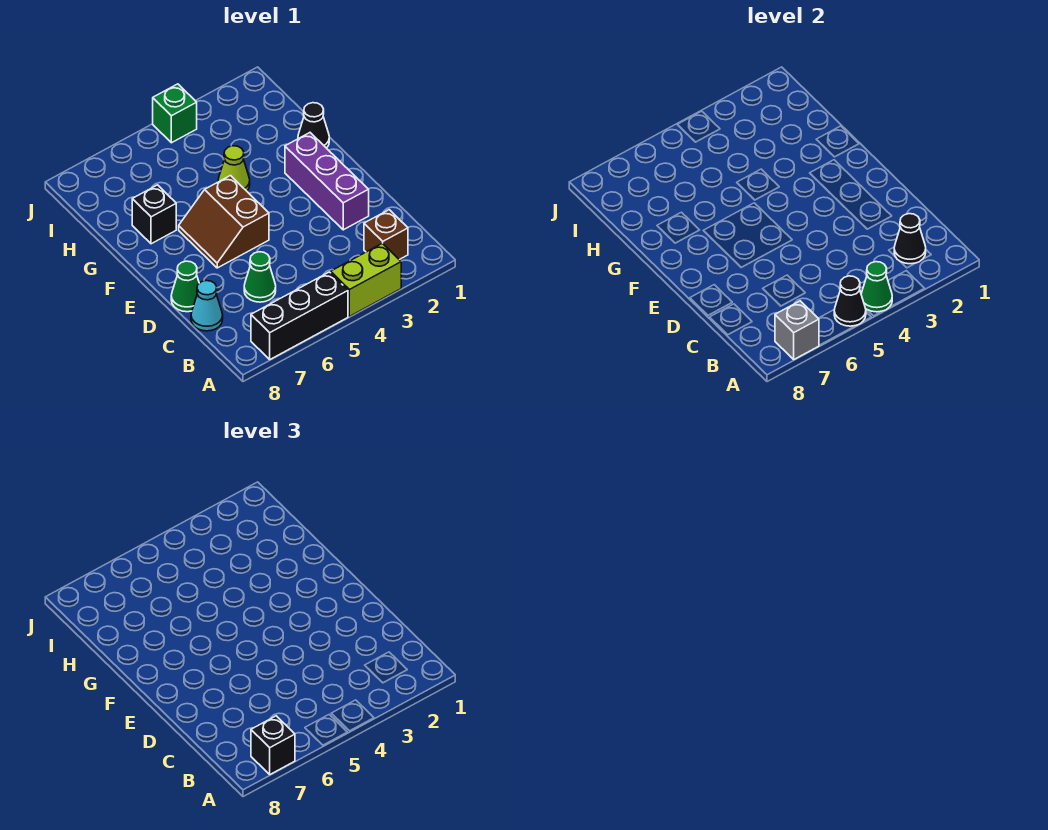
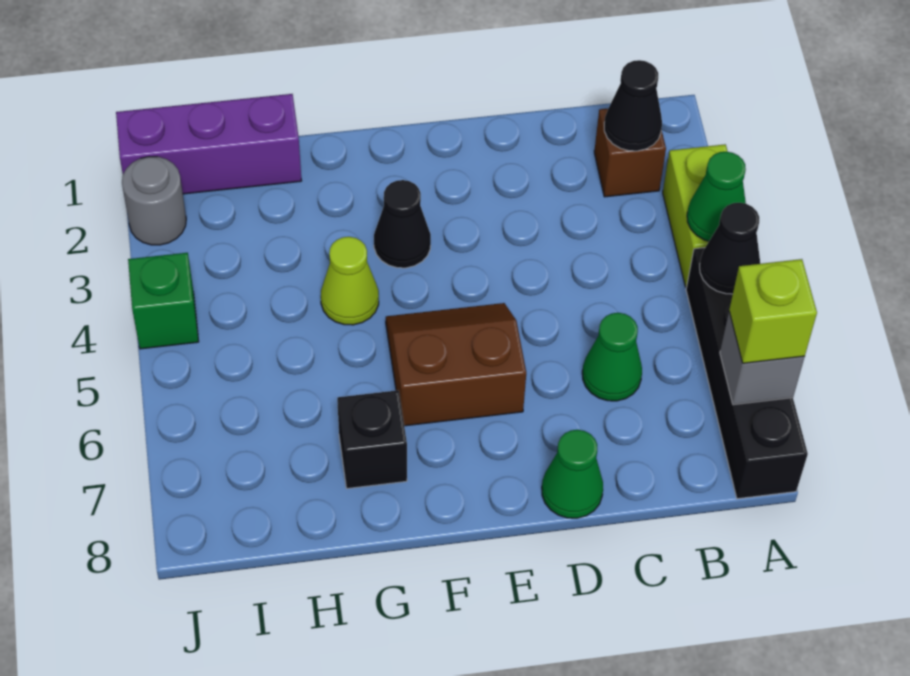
black brick A5:A7 level 1 -> black brick A5:A8 level 1
black brick A7 level 3 -> lime brick A7 level 3
cyan cone C8 level 1 -> none
purple brick D2:F2 level 1 -> purple brick H1:J1 level 1
brown slope E5:F6 level 1 top 5 -> brown slope E5:F6 level 1 top 6
black cone G1 level 1 -> black cone F3 level 1
none -> grey round brick J2 level 1

